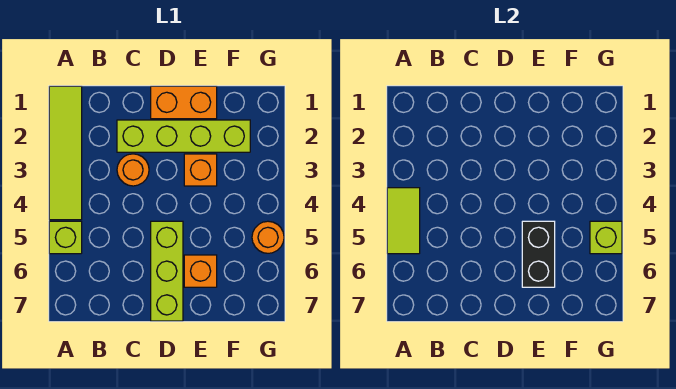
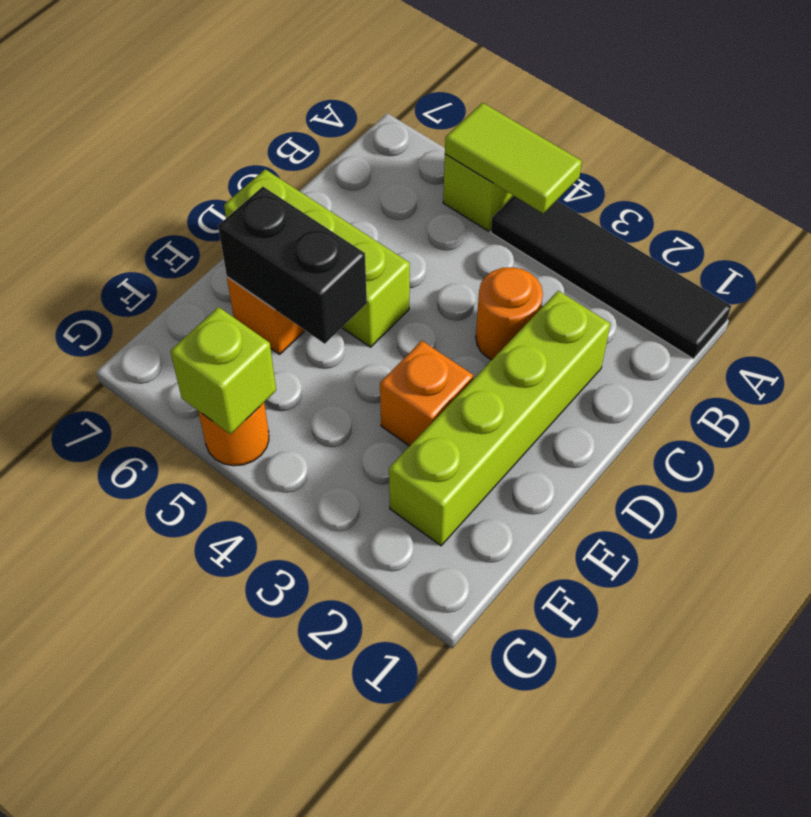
lime tile A1:A4 level 1 -> black tile A1:A4 level 1
orange brick D1:E1 level 1 -> none

